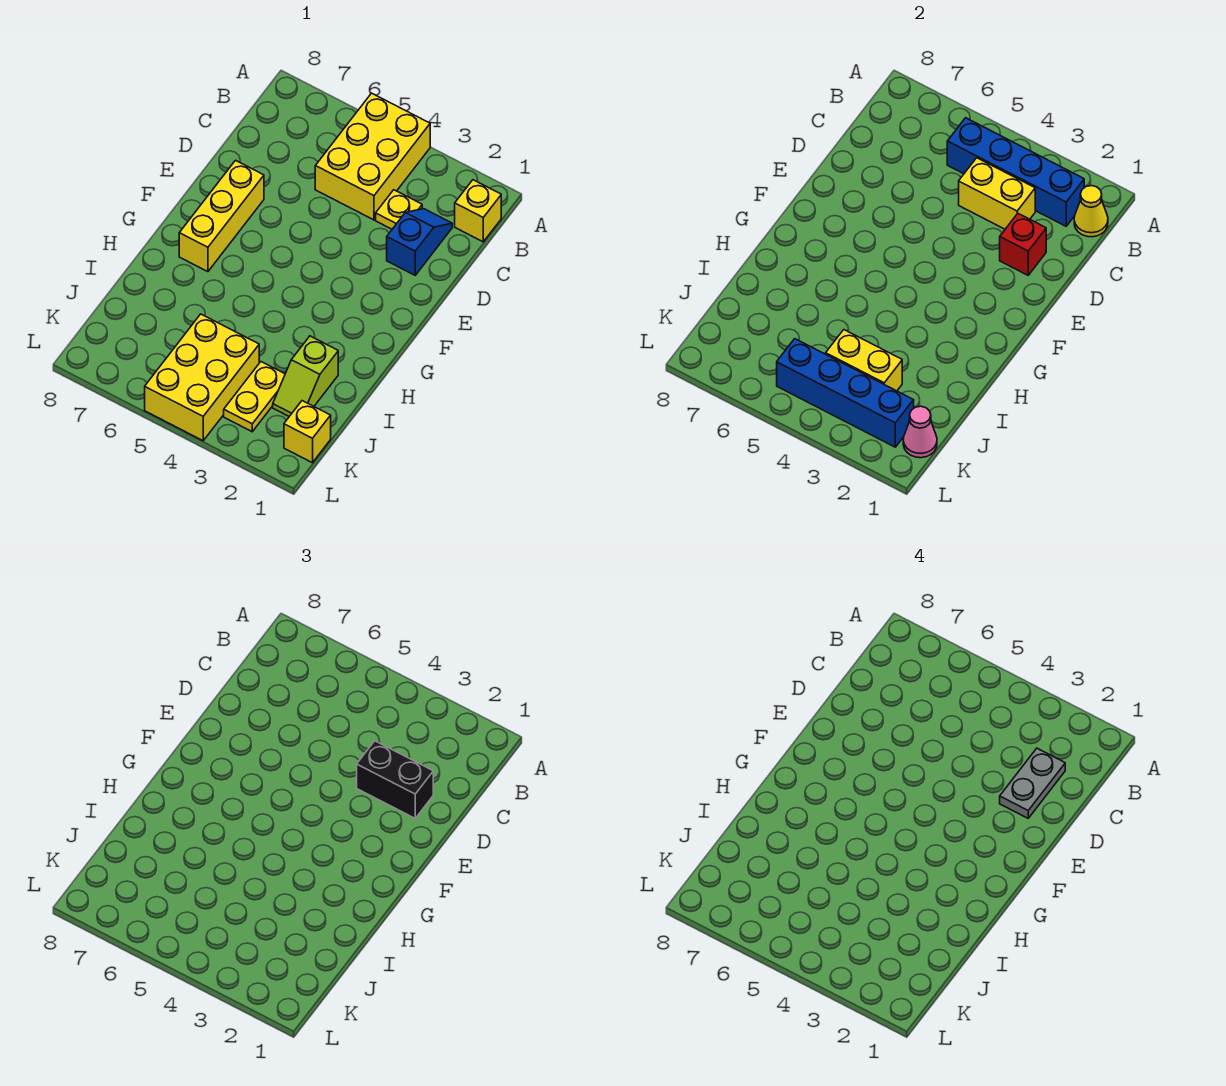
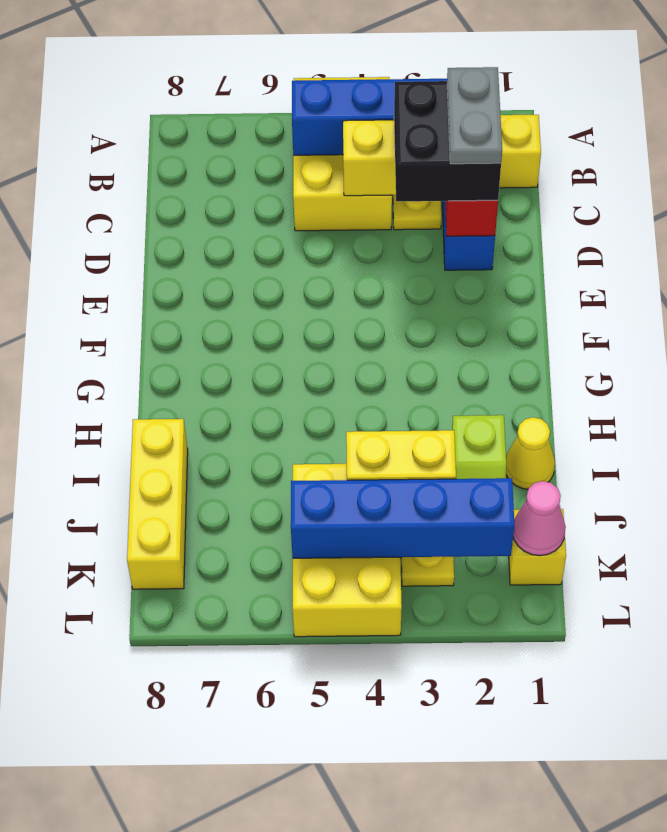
yellow cone B1 level 2 -> yellow cone I1 level 1
black brick D2:D3 level 3 -> black brick C2:D3 level 3
yellow brick E7:G7 level 1 -> yellow brick I8:K8 level 1

